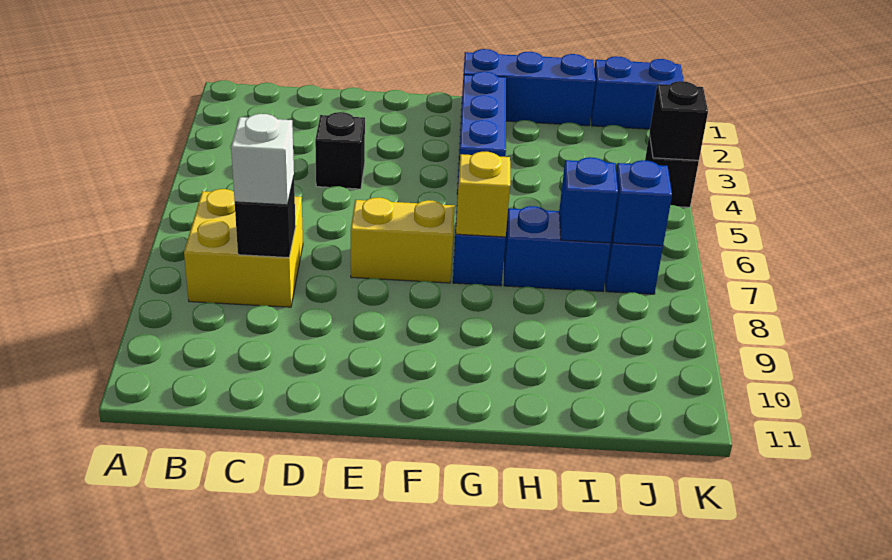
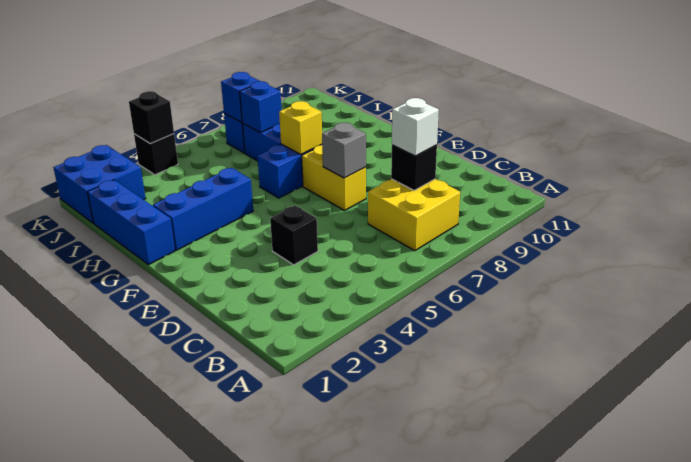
none -> grey brick E7 level 2
blue brick J1:K1 level 1 -> blue brick J1:K2 level 1

